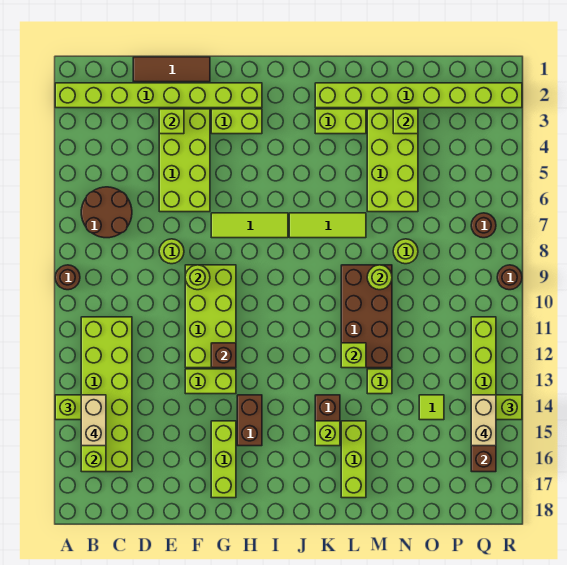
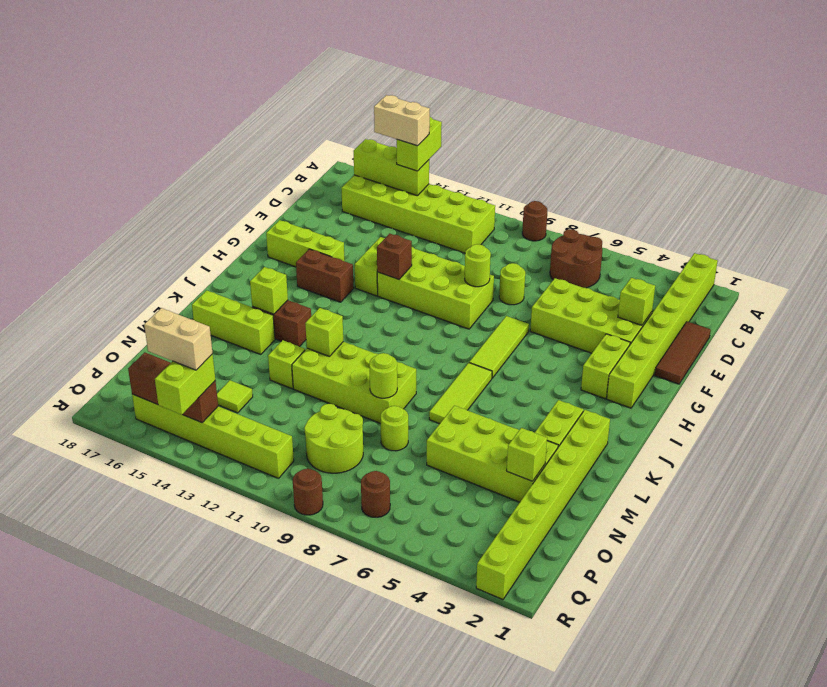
brown brick L9:M12 level 1 -> lime brick L9:M12 level 1
none -> lime round brick O9:P10 level 1

